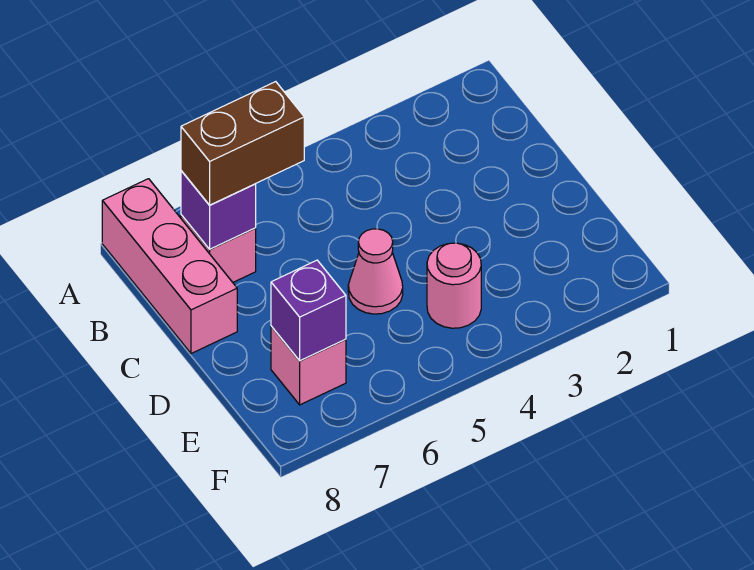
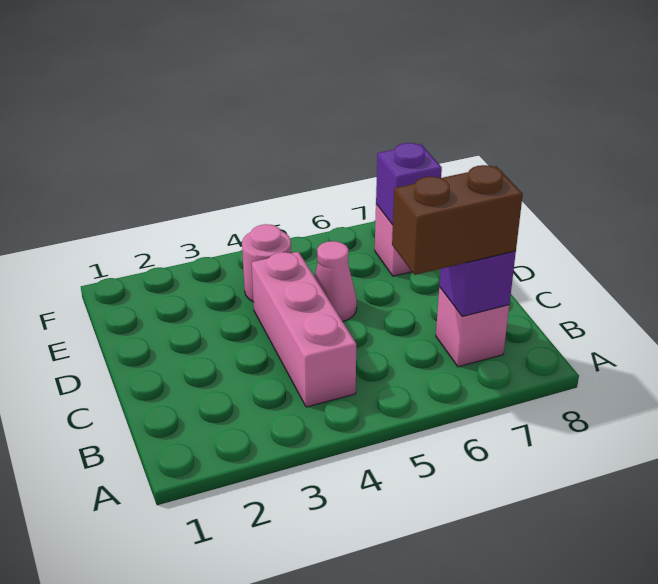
pink brick A8:C8 level 1 -> pink brick B4:D4 level 1

